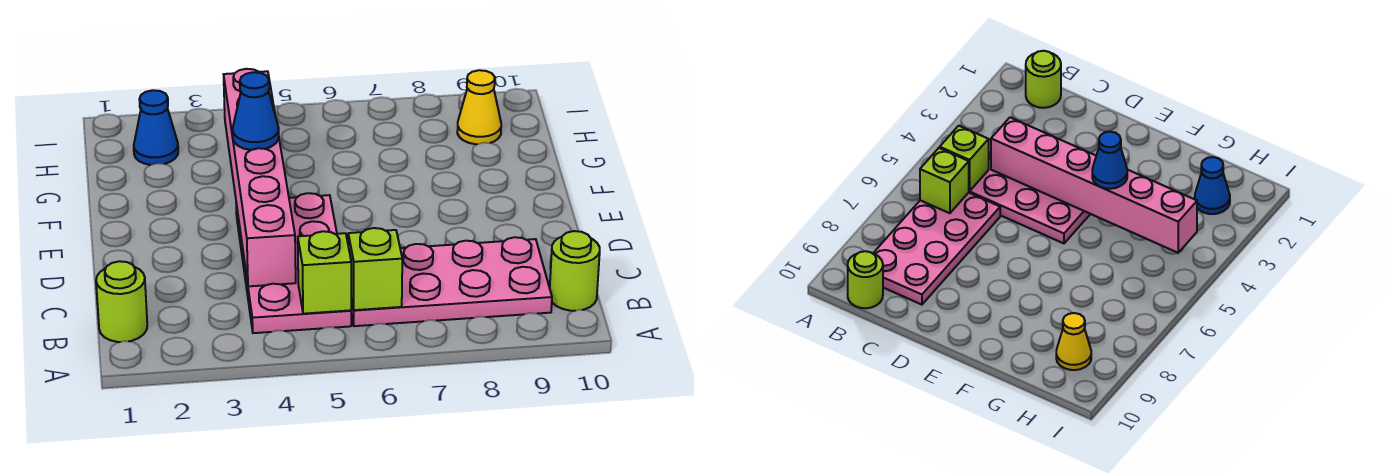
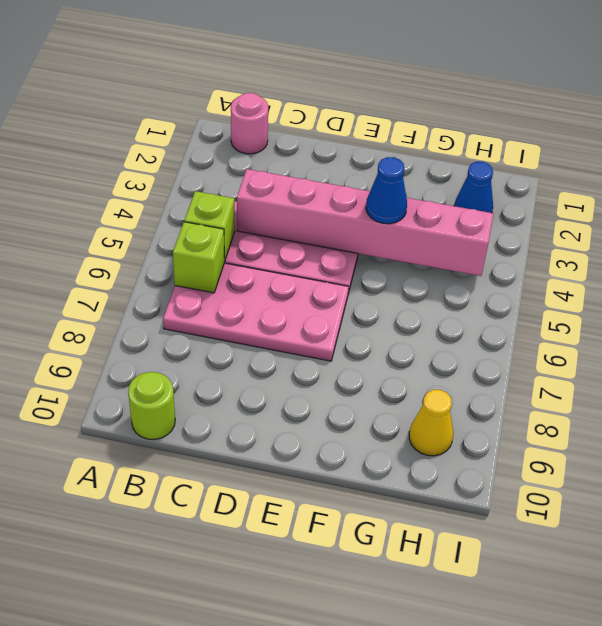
lime round brick B1 level 1 -> pink round brick B1 level 1
pink plate B6:C9 level 1 -> pink plate B6:E7 level 1

